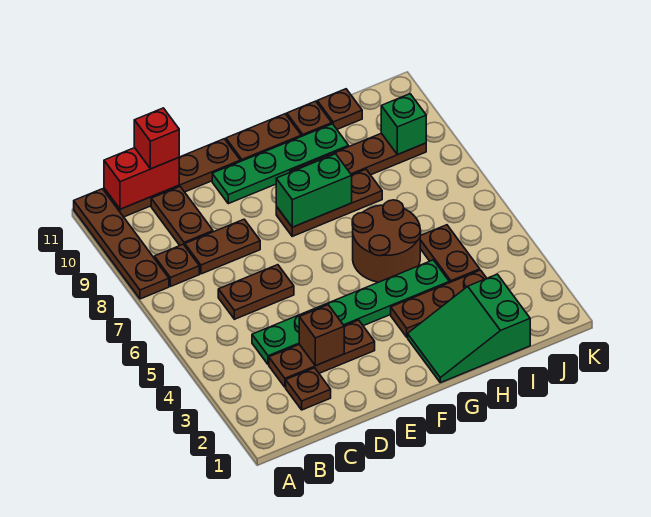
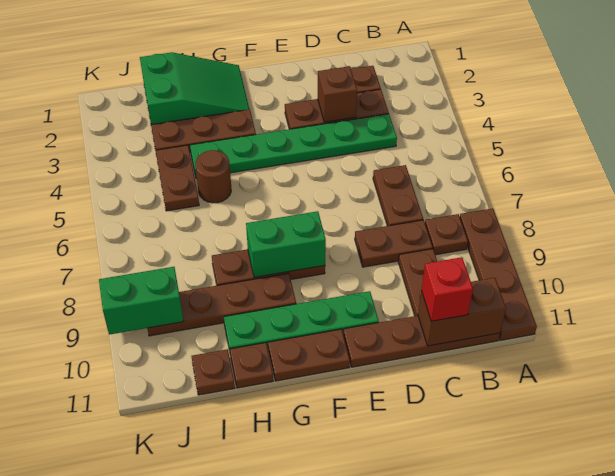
red brick B11:C11 level 2 -> brown brick B11:C11 level 2
brown plate C6:D6 level 1 -> brown plate C6:C7 level 1
brown round brick G5:H6 level 1 -> brown round brick H5 level 1
green brick J9 level 2 -> green brick J9:K9 level 2

